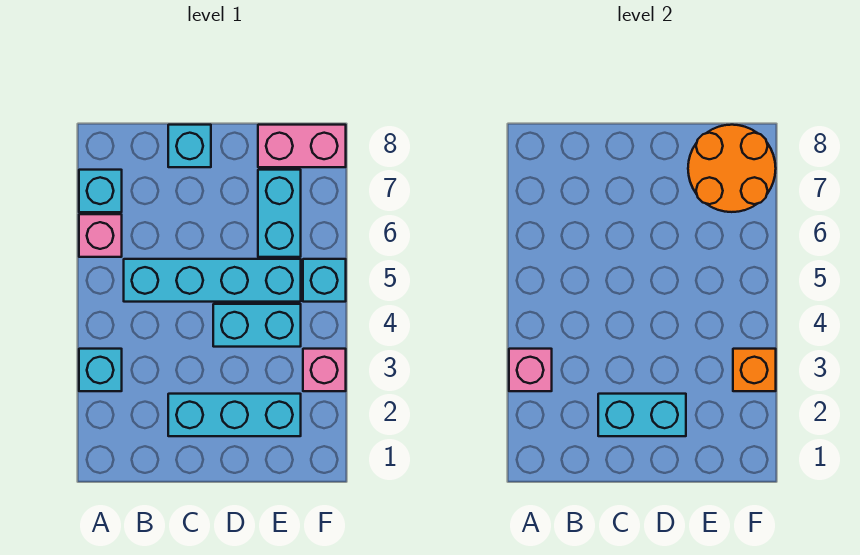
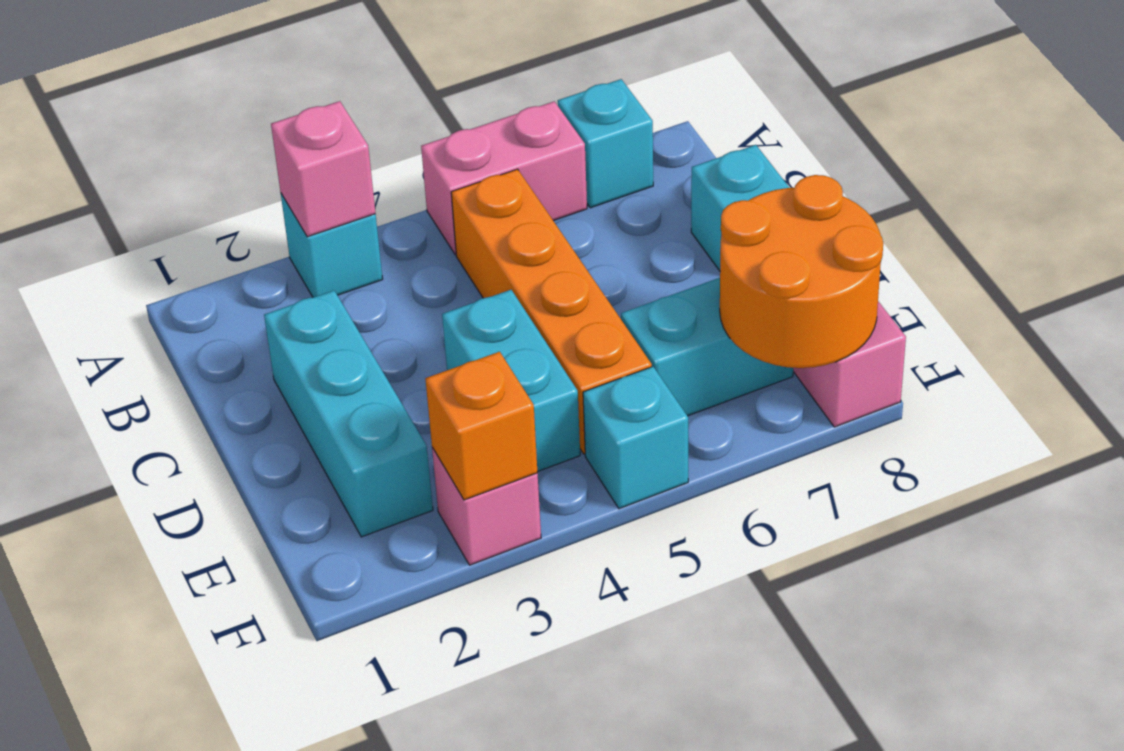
pink brick A6 level 1 -> pink brick A5:A6 level 1
cyan brick B5:E5 level 1 -> orange brick B5:E5 level 1
cyan brick C2:D2 level 2 -> none

